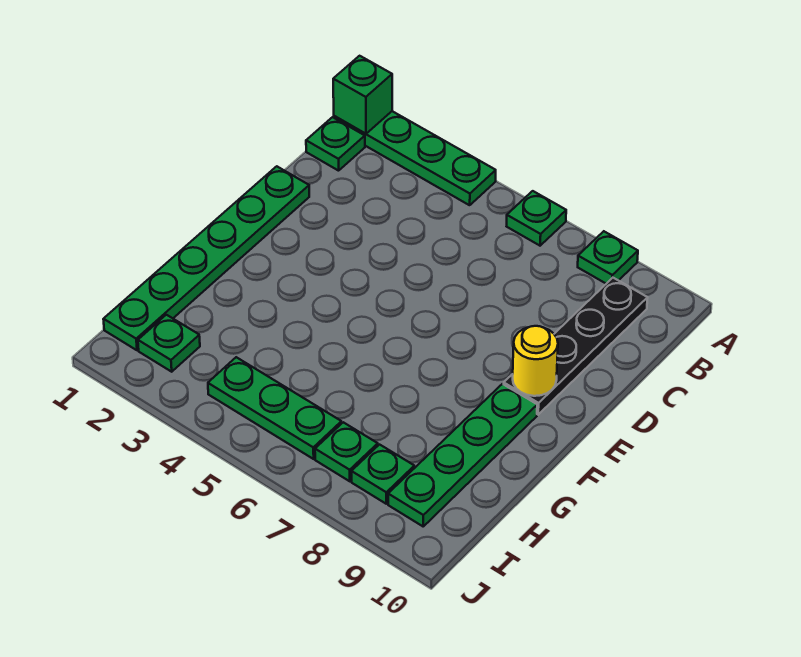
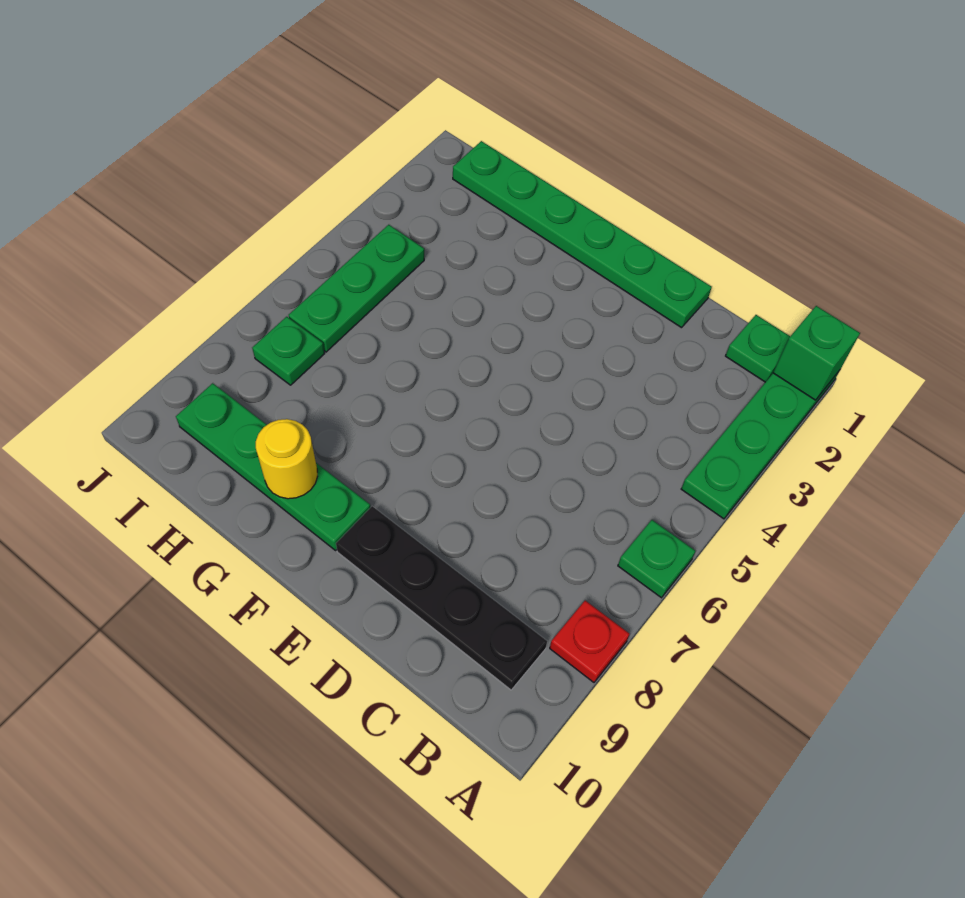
green plate A8 level 1 -> red plate A8 level 1
yellow round brick E9 level 2 -> yellow round brick G9 level 2
green plate I2 level 1 -> none
green plate I8 level 1 -> none

